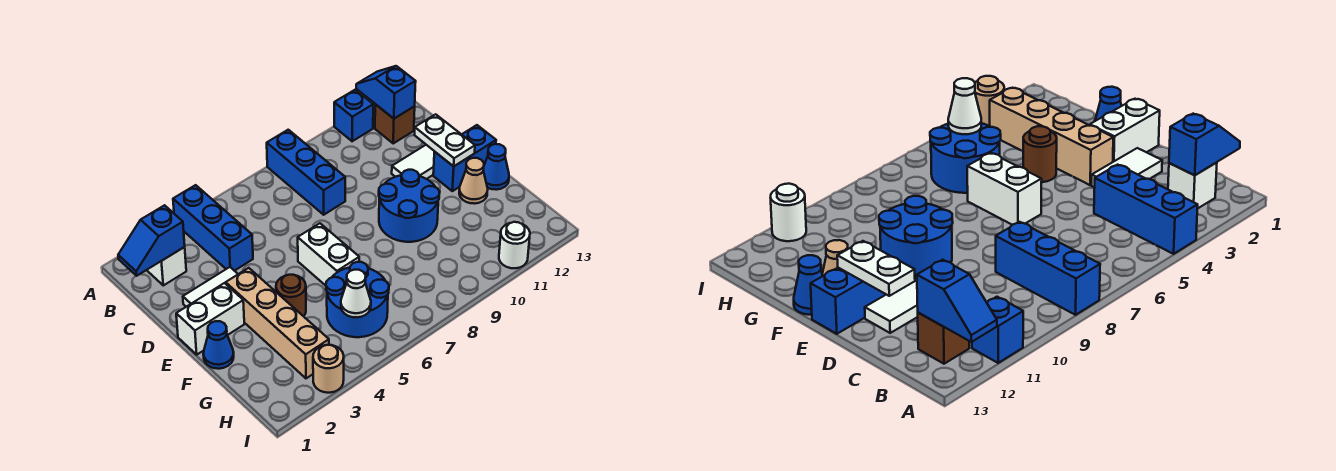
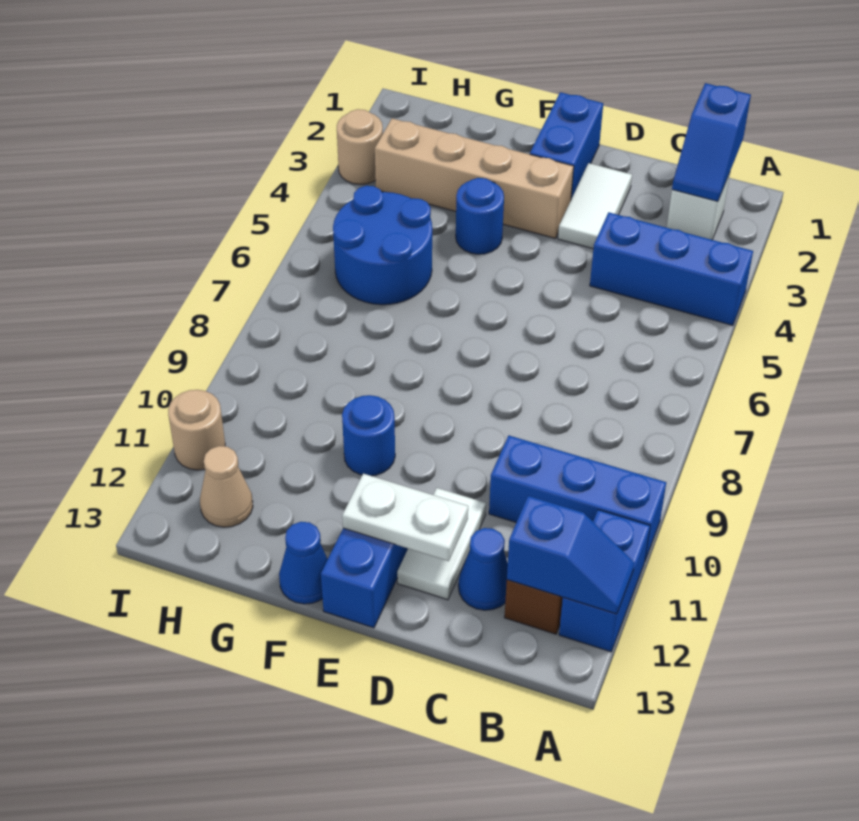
blue brick A8:C8 level 1 -> blue brick A10:C10 level 1
blue brick A11 level 1 -> blue brick A11:A12 level 1
blue slope B1:B2 level 2 top 2 -> blue slope B1:B2 level 2 top 1
white brick E1:E2 level 1 -> blue brick E1:E2 level 1
white brick E6:F6 level 1 -> none
blue round brick E9:F10 level 1 -> blue round brick F10 level 1
blue cone F1 level 1 -> blue cone C12 level 1
brown round brick F4 level 1 -> blue round brick F4 level 1
tan cone F12 level 1 -> tan cone H12 level 1
white cone H5 level 2 -> none
white round brick I11 level 1 -> tan round brick I11 level 1

